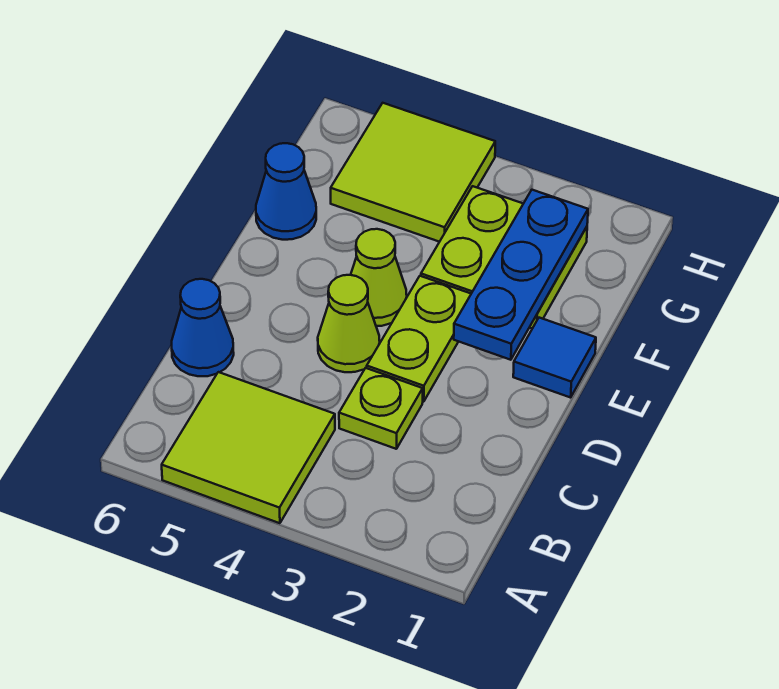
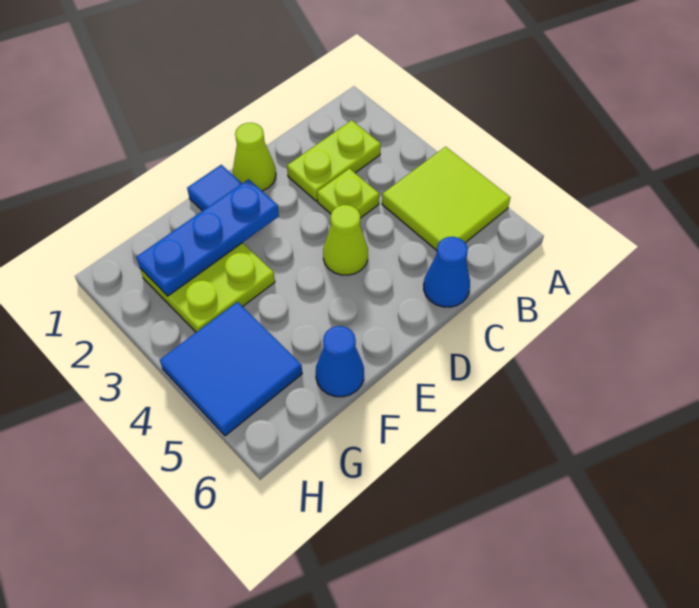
lime plate D3:E3 level 1 -> lime plate B2:C2 level 1
lime cone E4 level 1 -> lime cone D1 level 1
lime tile G4:H5 level 1 -> blue tile G4:H5 level 1

